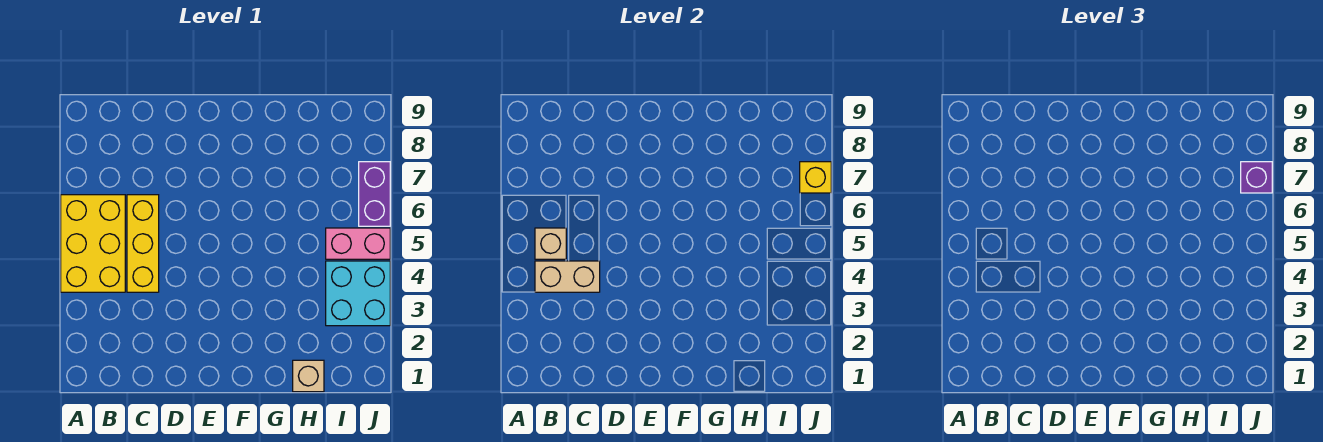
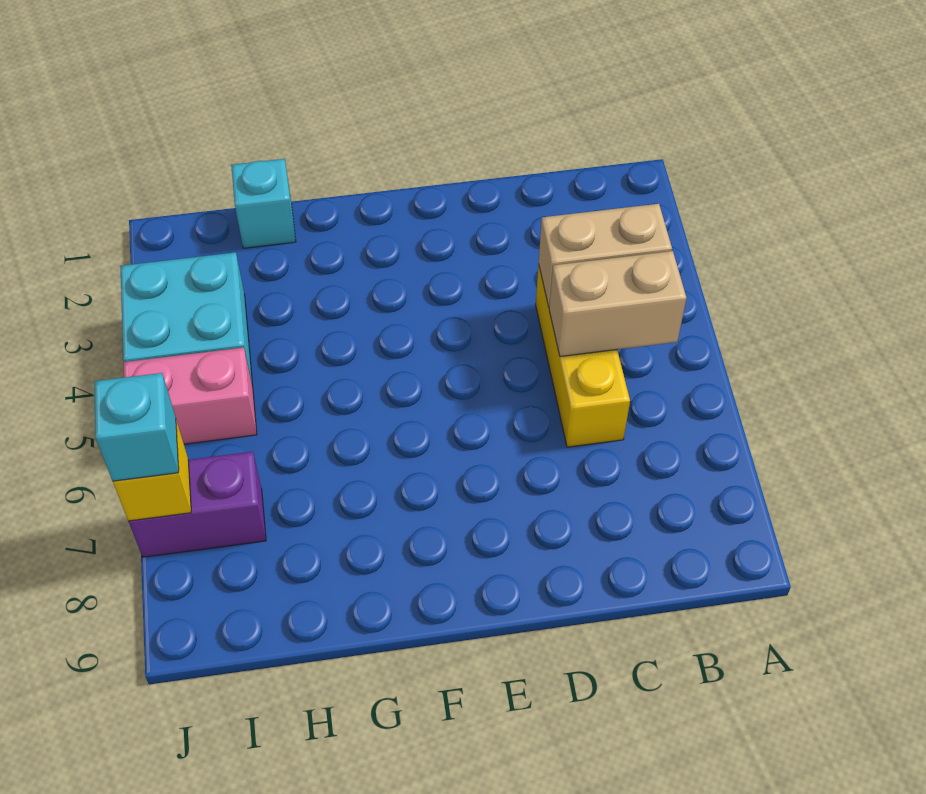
yellow brick A4:B6 level 1 -> none
tan brick B5 level 2 -> tan brick B5:C5 level 2
tan brick H1 level 1 -> cyan brick H1 level 1
purple brick J6:J7 level 1 -> purple brick I7:J7 level 1
purple brick J7 level 3 -> cyan brick J7 level 3

